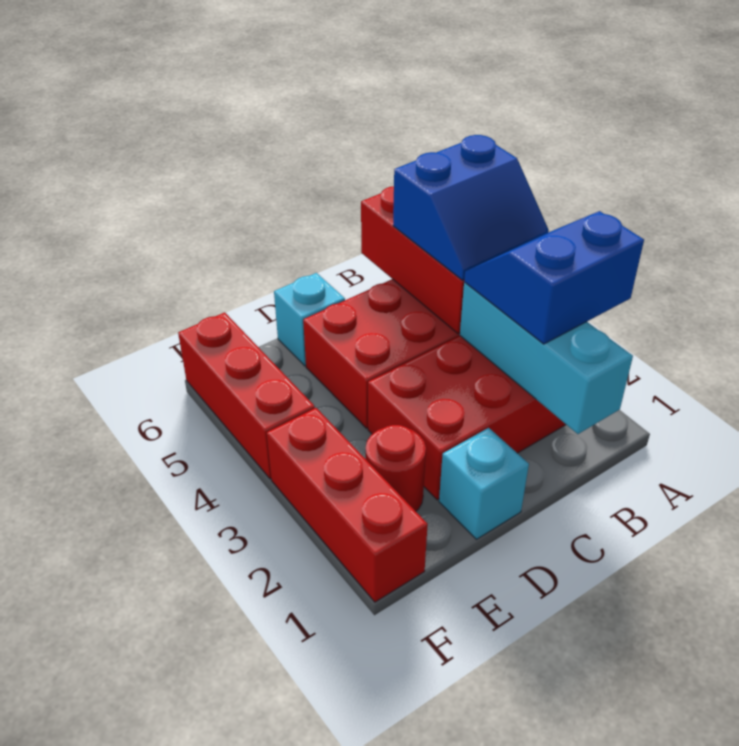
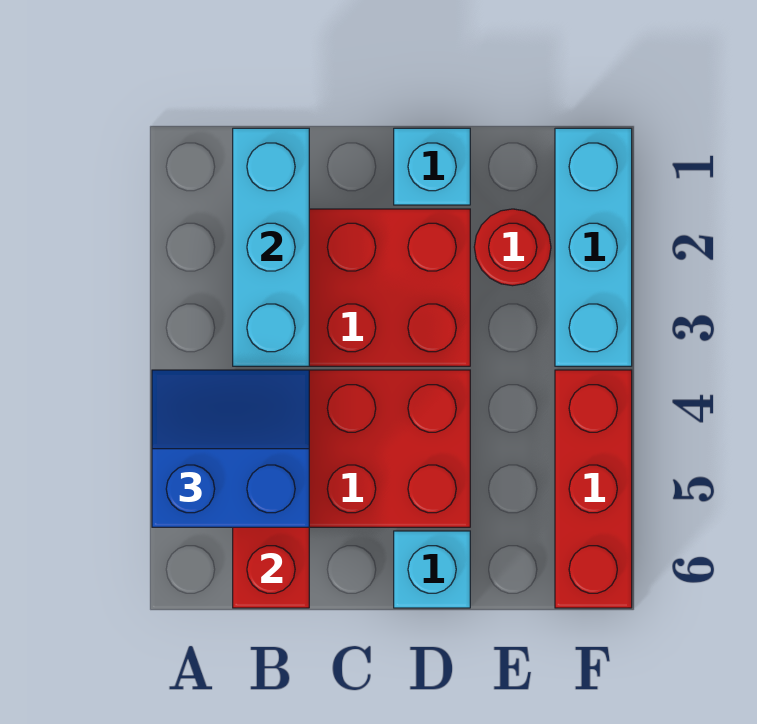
blue slope A2:B3 level 3 top 2 -> none
red brick F1:F3 level 1 -> cyan brick F1:F3 level 1

